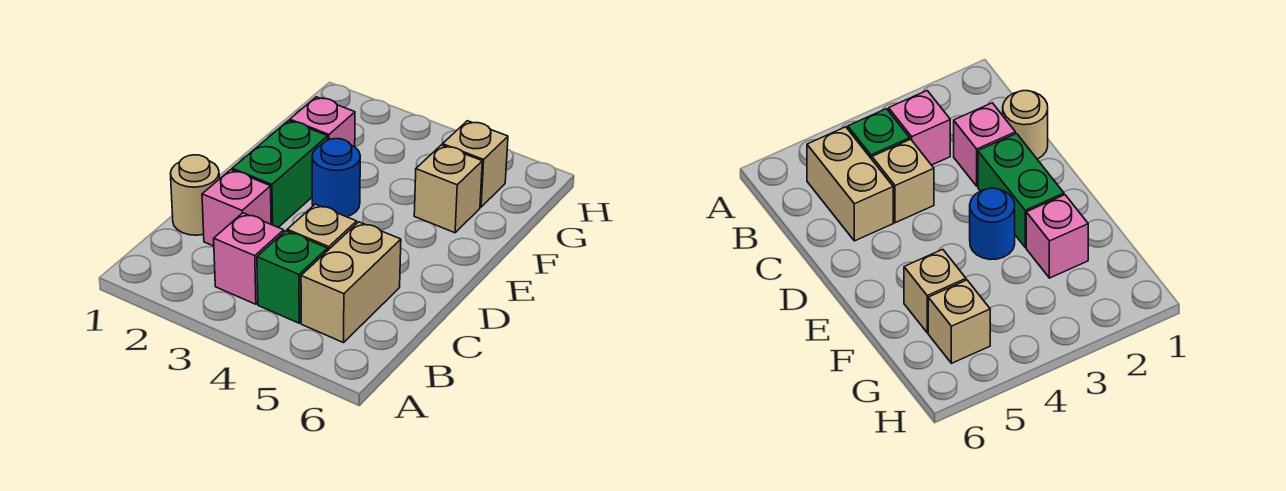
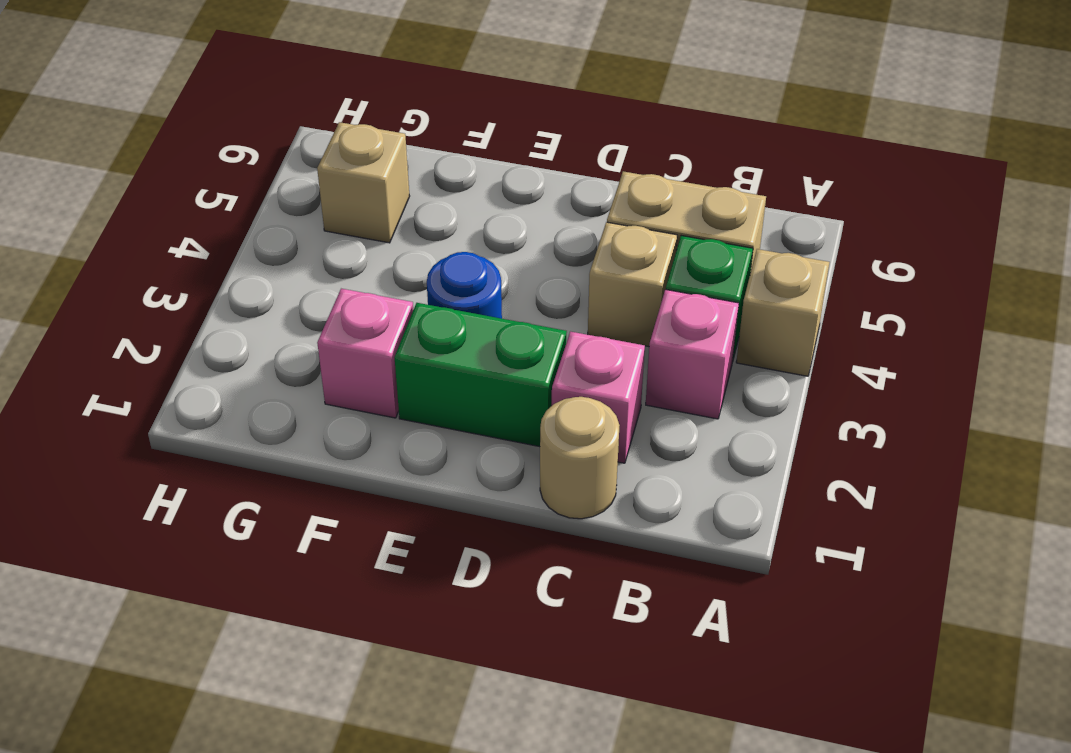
tan brick F5 level 1 -> tan brick A4 level 1

